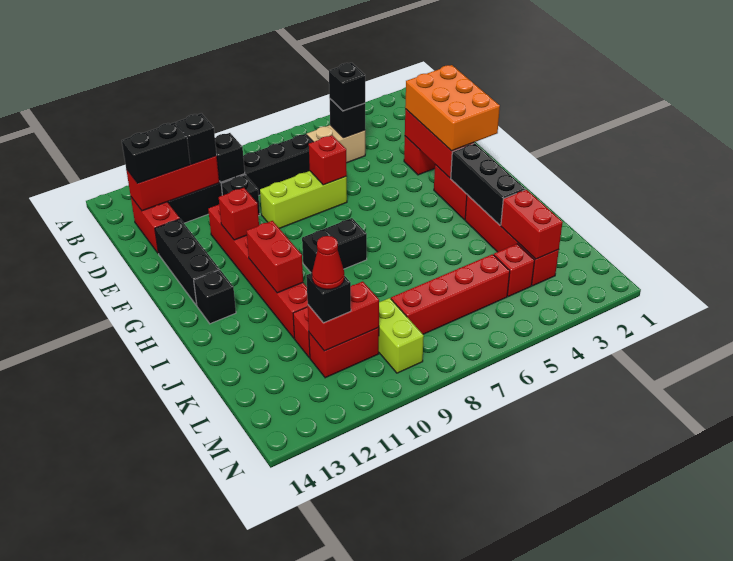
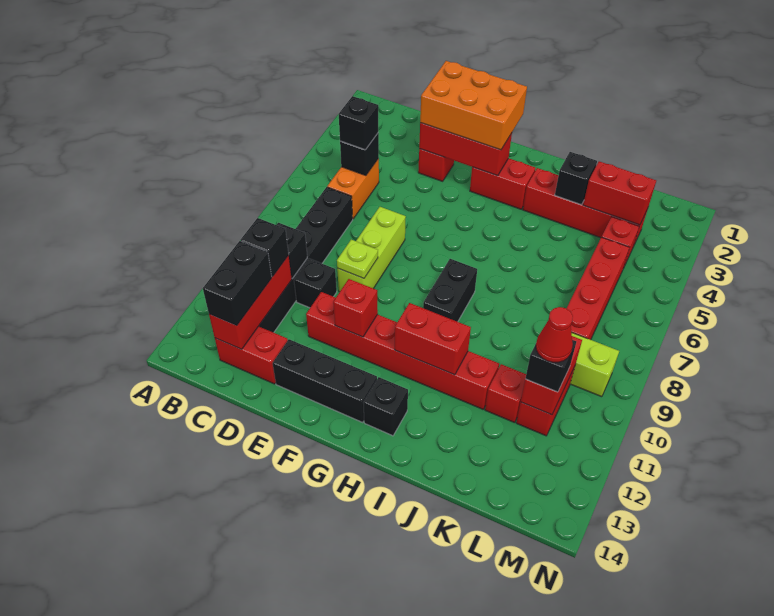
tan brick C5:C6 level 1 -> orange brick C5:C6 level 1
red brick E7 level 2 -> none
none -> lime plate E9 level 2
black brick H3:J3 level 2 -> black brick J3 level 2

